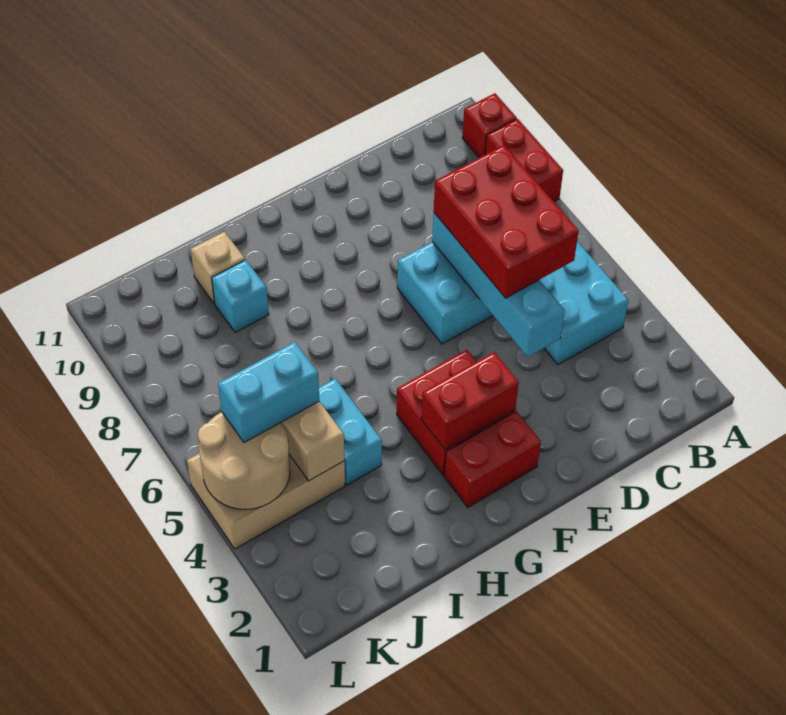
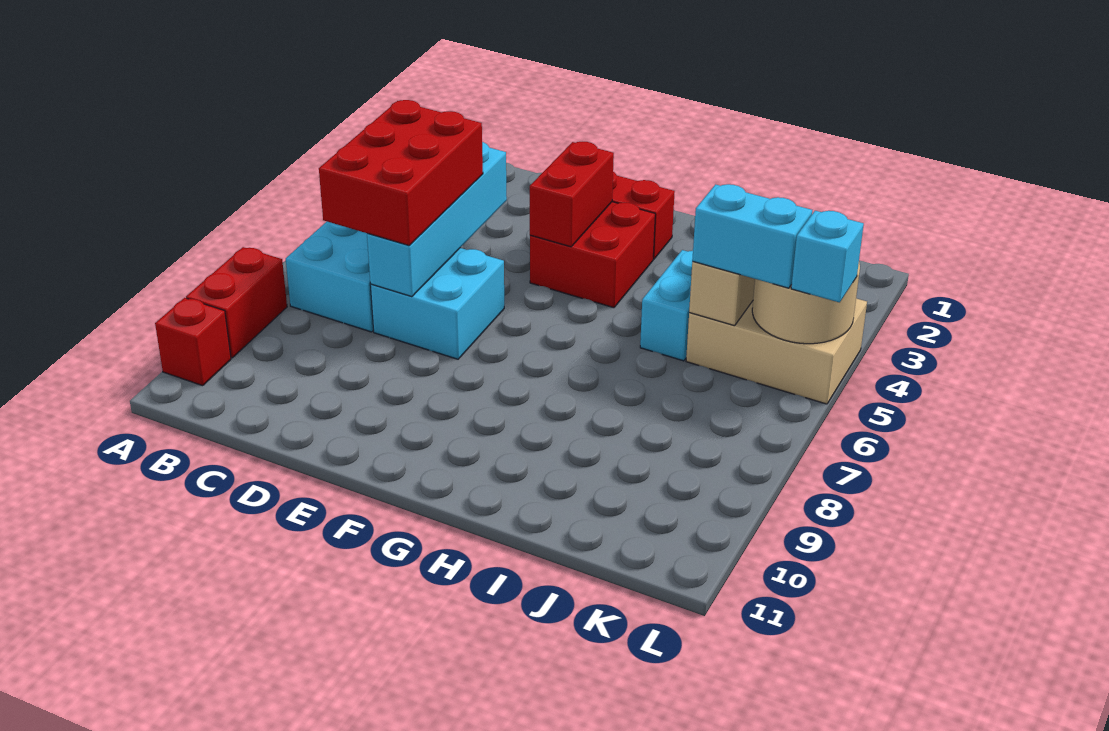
red brick F3:G3 level 2 -> red brick F3:F4 level 2
cyan brick I9 level 1 -> cyan brick L5 level 3
tan brick I10 level 1 -> none

